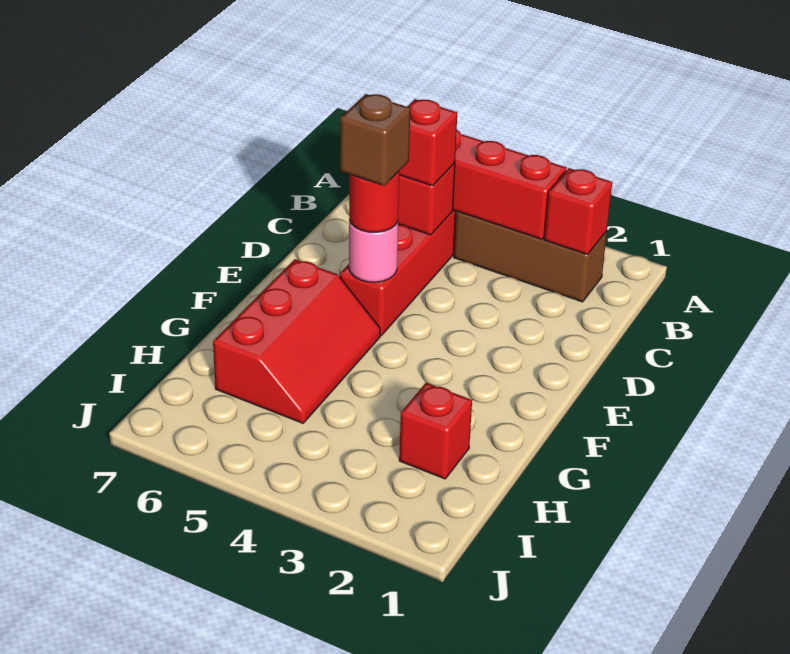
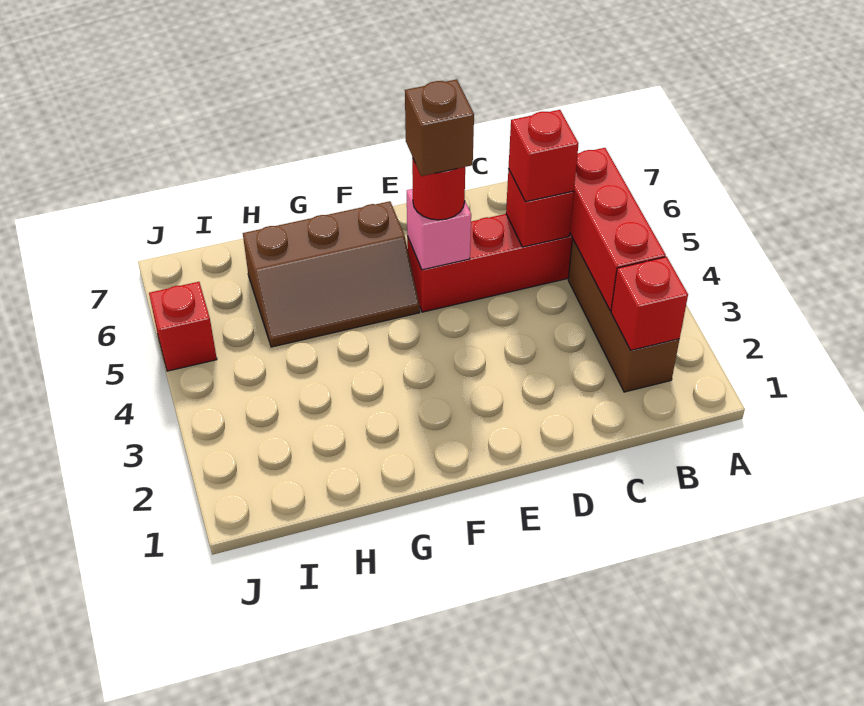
pink round brick E5 level 2 -> pink brick E5 level 2
red slope F5:H6 level 1 top 6 -> brown slope F5:H6 level 1 top 6
red brick H2 level 1 -> red brick J5 level 1

